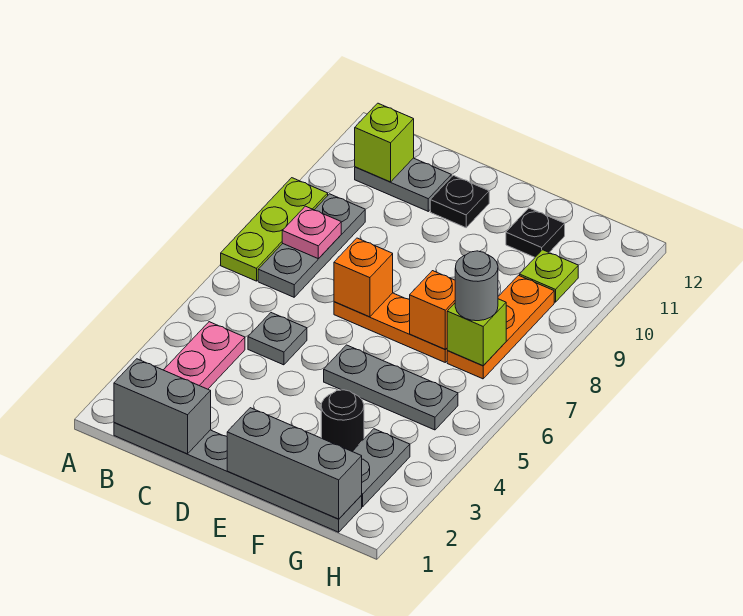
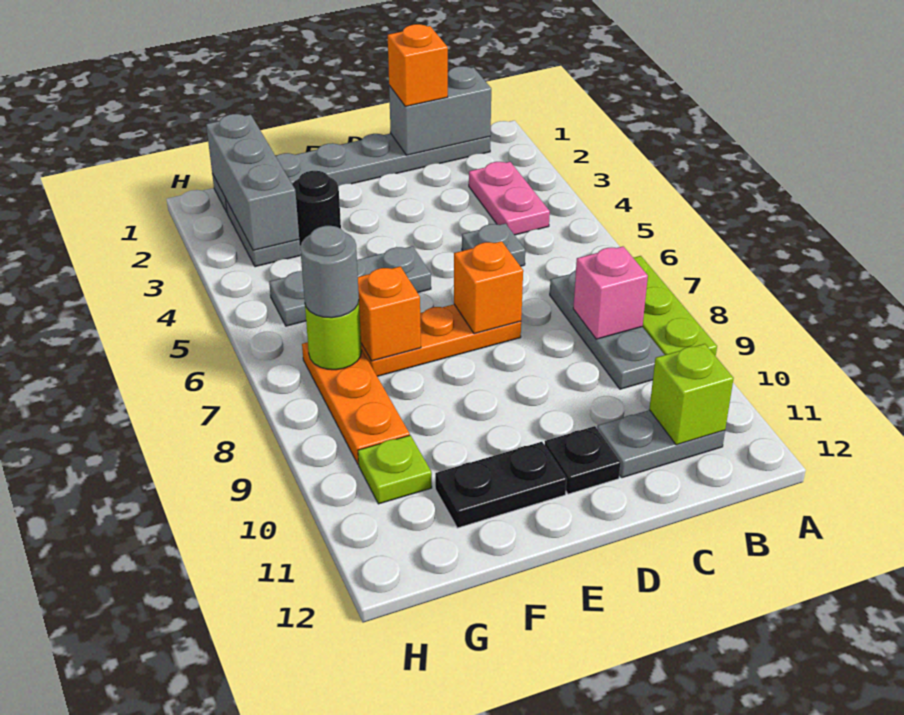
pink plate B8 level 2 -> pink brick B8 level 2
none -> orange brick C1 level 3
grey brick E1:G1 level 2 -> grey brick G1:G3 level 2
black plate F11 level 1 -> black plate E11:F11 level 1
lime brick G7 level 2 -> lime round brick G7 level 2

